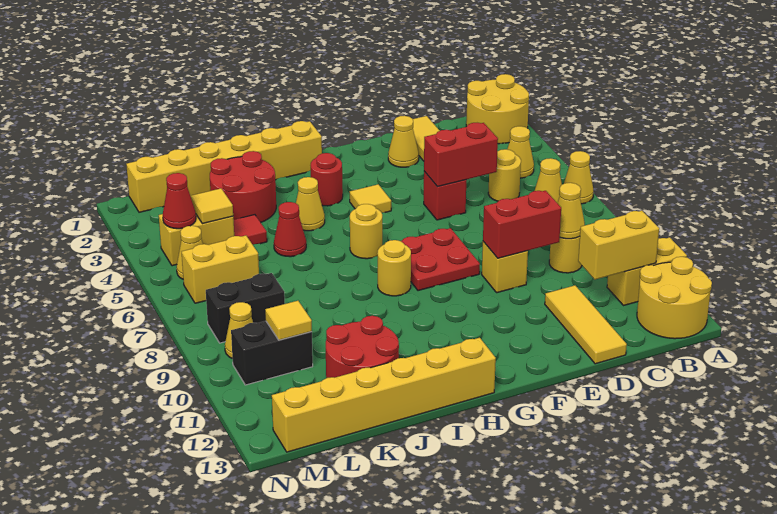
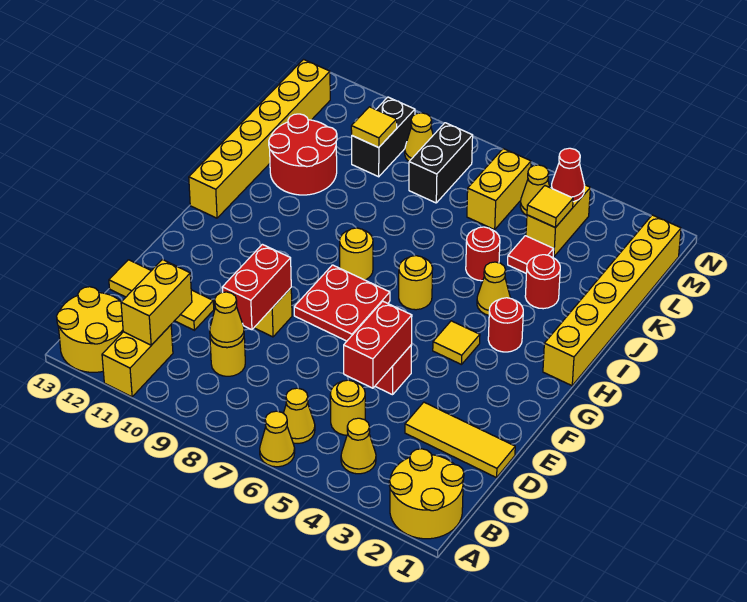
yellow cone E2 level 1 -> none
red round brick J2:K3 level 1 -> red round brick J3 level 1
red cone J5 level 1 -> red round brick J5 level 1

